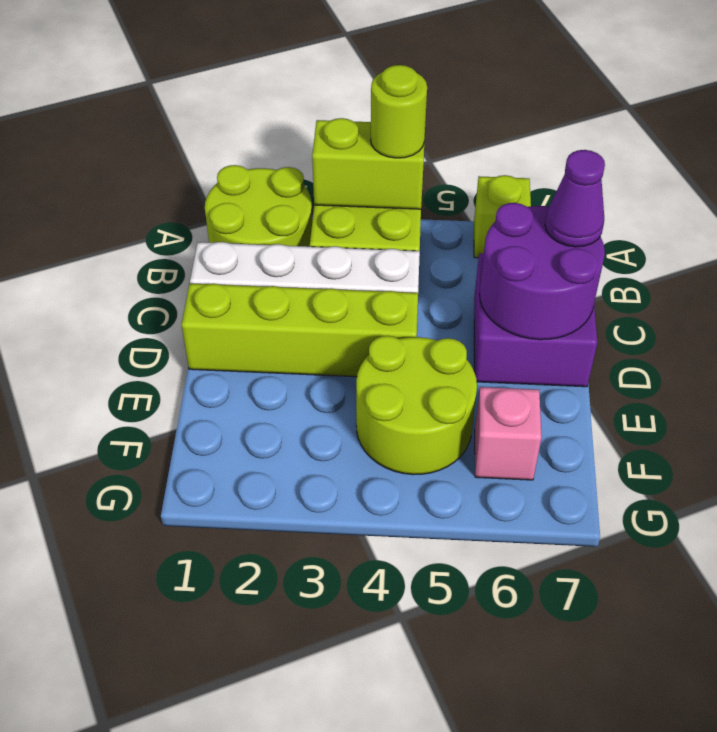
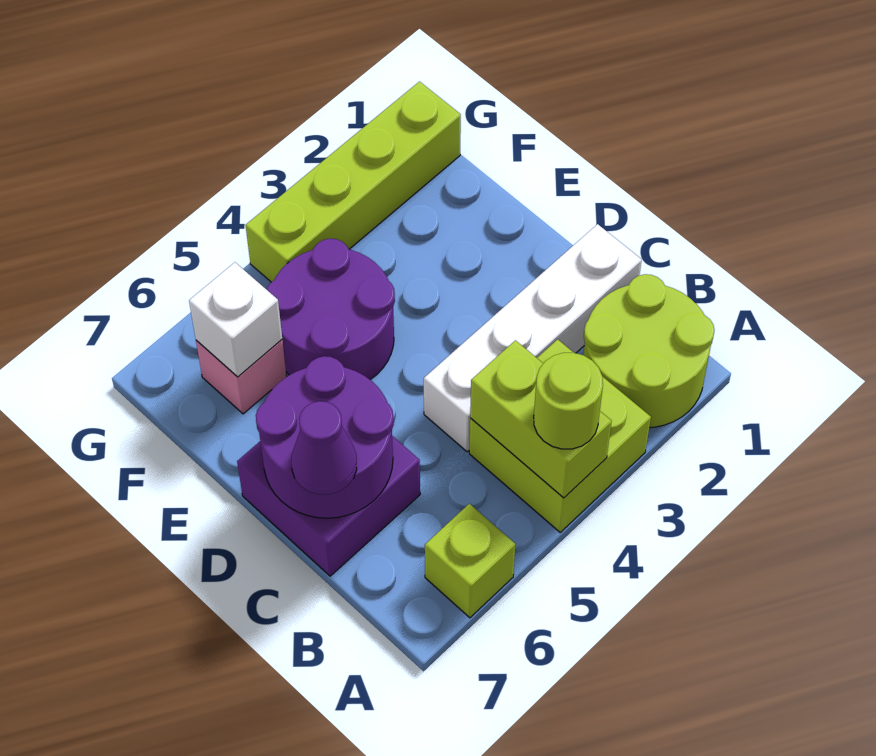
lime brick A3:A4 level 2 -> lime brick A4:B4 level 2
lime brick D1:D4 level 1 -> lime brick G1:G4 level 1
lime round brick E4:F5 level 1 -> purple round brick E4:F5 level 1
none -> white brick F6 level 2

